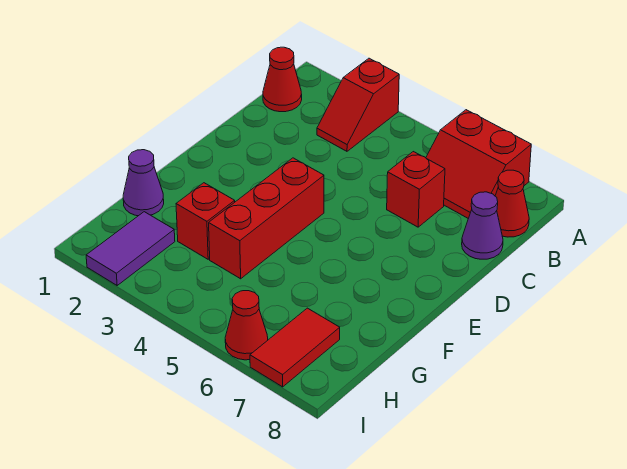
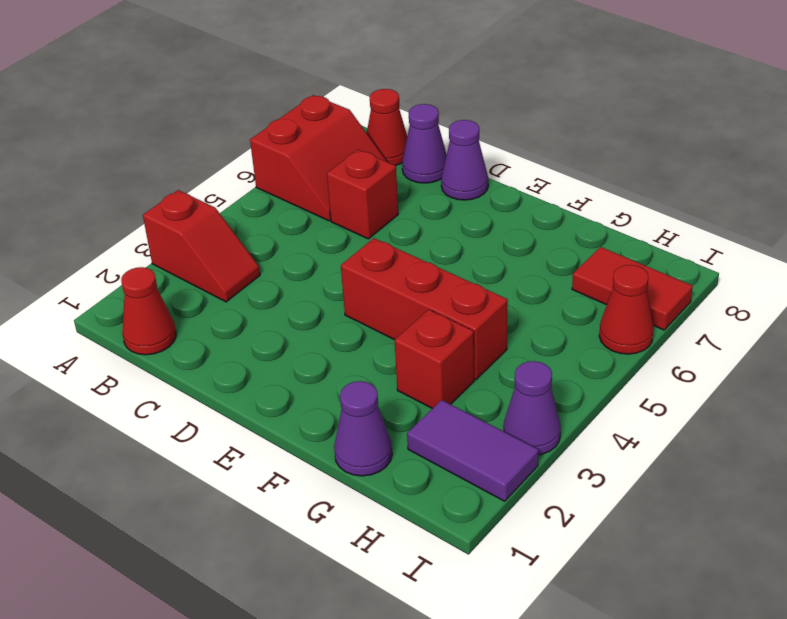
none -> purple cone D8 level 1
none -> purple cone I3 level 1

